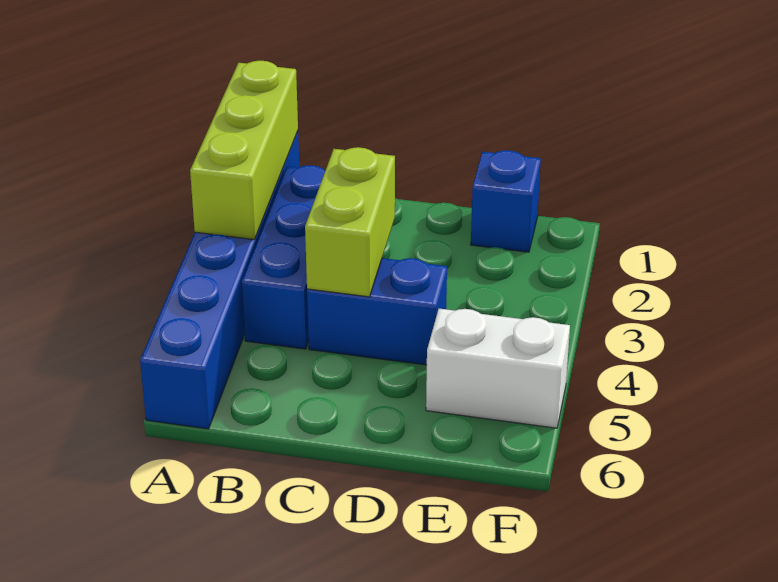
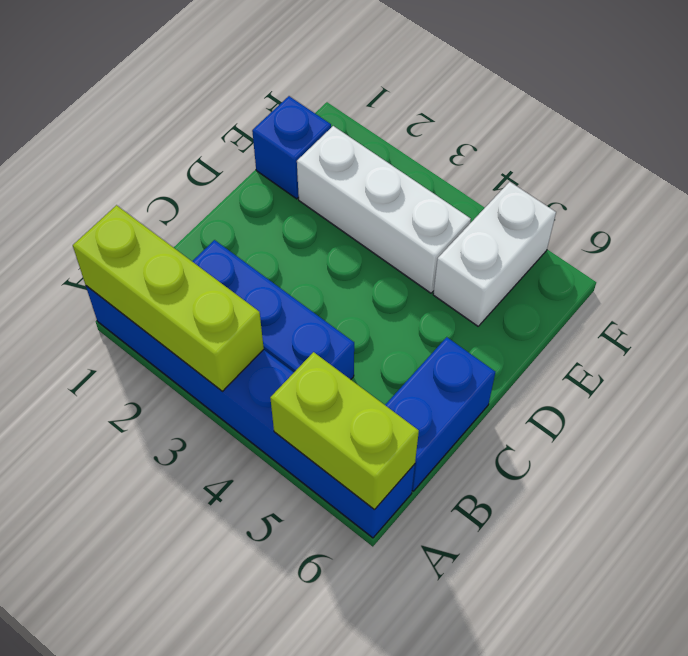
lime brick C3:C4 level 2 -> lime brick A5:A6 level 2
blue brick C4:D4 level 1 -> blue brick B6:C6 level 1
none -> white brick E2:E4 level 1

